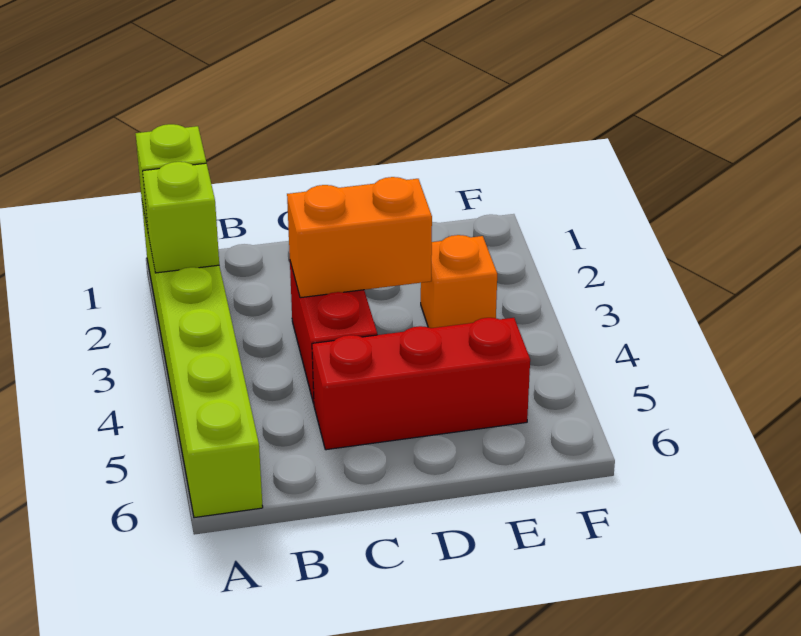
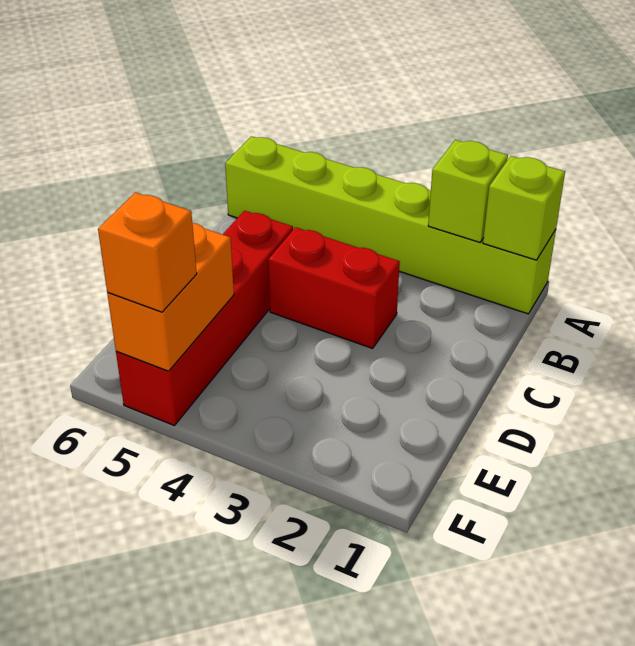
orange brick C3:D3 level 2 -> orange brick E5:F5 level 2
red brick C5:E5 level 1 -> red brick C5:F5 level 1
orange brick E3 level 1 -> orange brick F5 level 3

